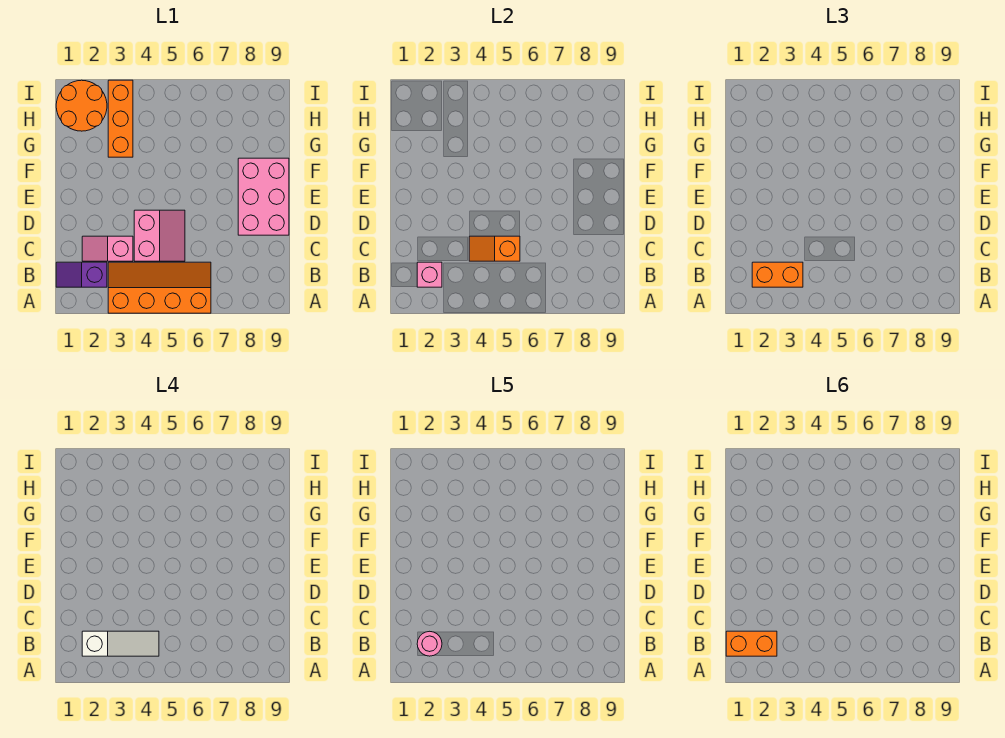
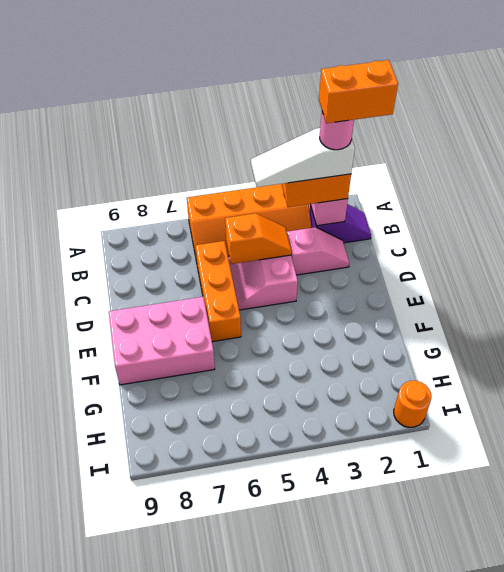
pink brick D8:F9 level 1 -> pink brick E7:F9 level 1
orange brick G3:I3 level 1 -> orange brick C6:E6 level 1
orange round brick H1:I2 level 1 -> orange round brick I1 level 1

